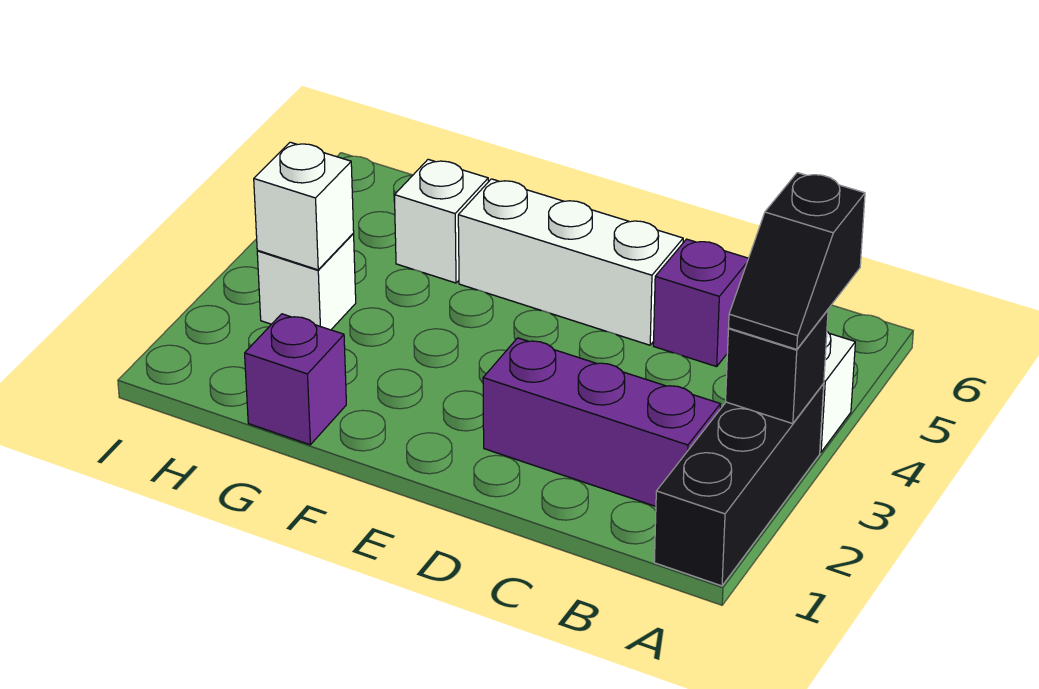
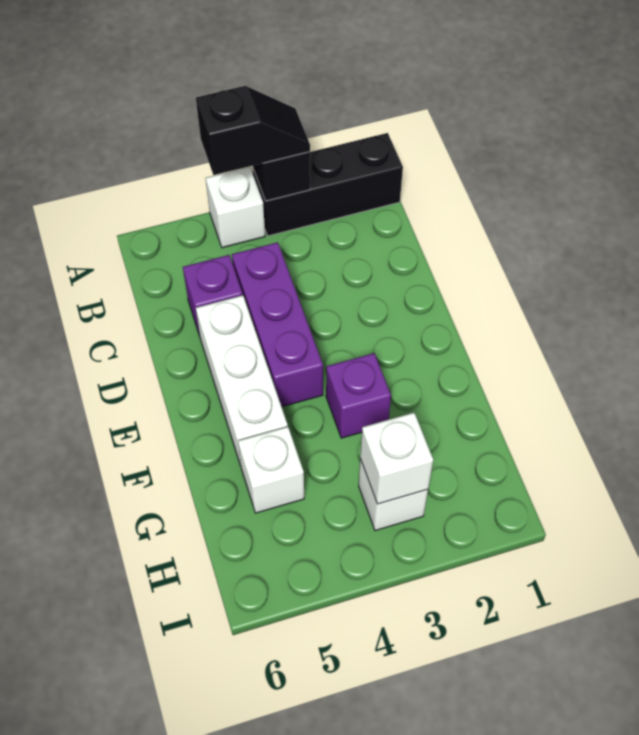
purple brick B2:D2 level 1 -> purple brick C4:E4 level 1
purple brick G1 level 1 -> purple brick F3 level 1

